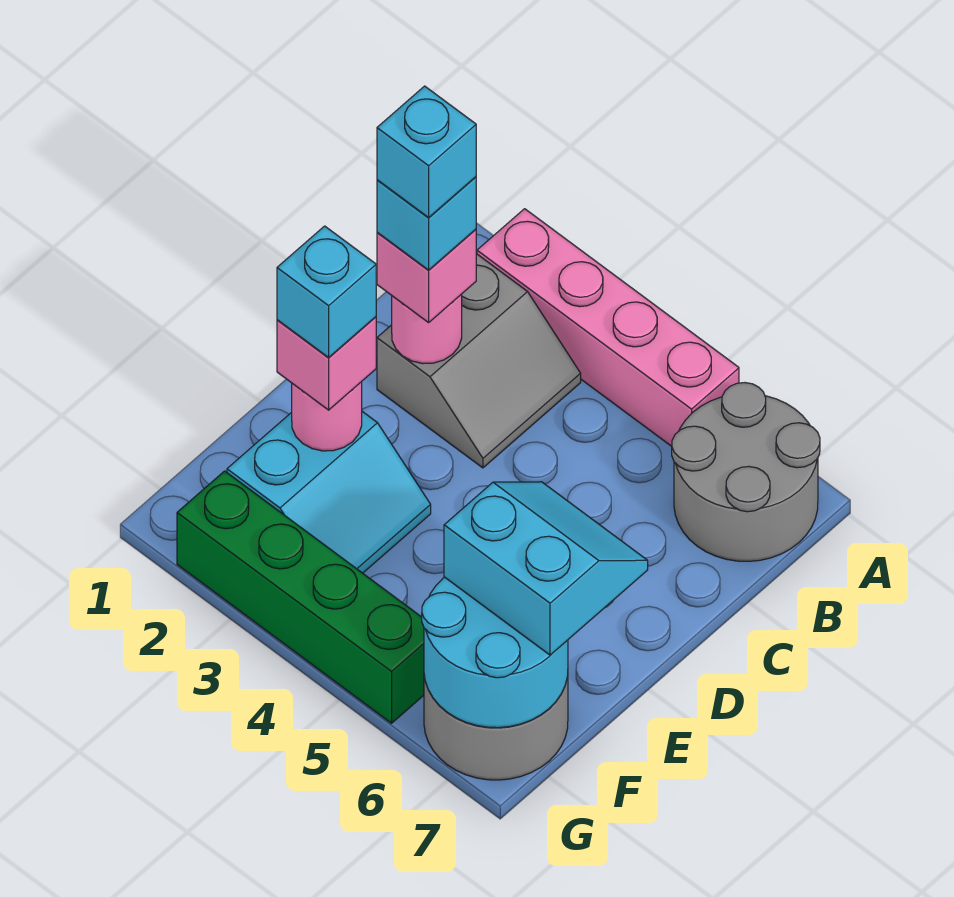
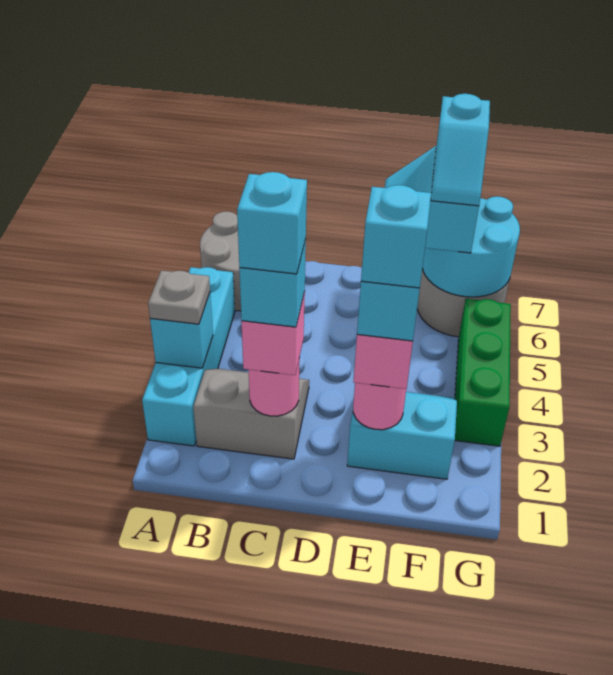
pink brick A2:A5 level 1 -> cyan brick A2:A5 level 1
none -> cyan brick A3 level 2
none -> grey plate A3 level 3
none -> cyan brick E2 level 5
none -> cyan slope F6:F7 level 4 top 7
green brick G2:G5 level 1 -> green brick G3:G5 level 1

